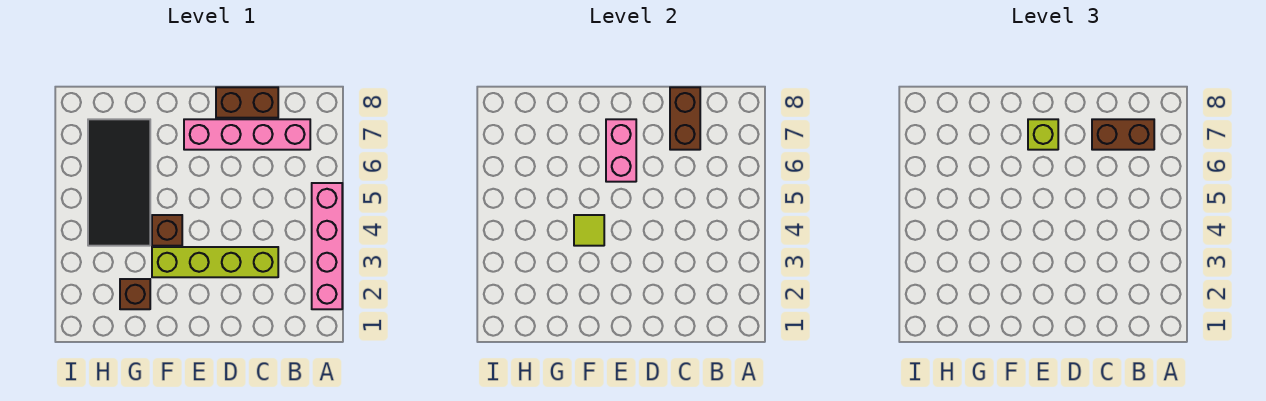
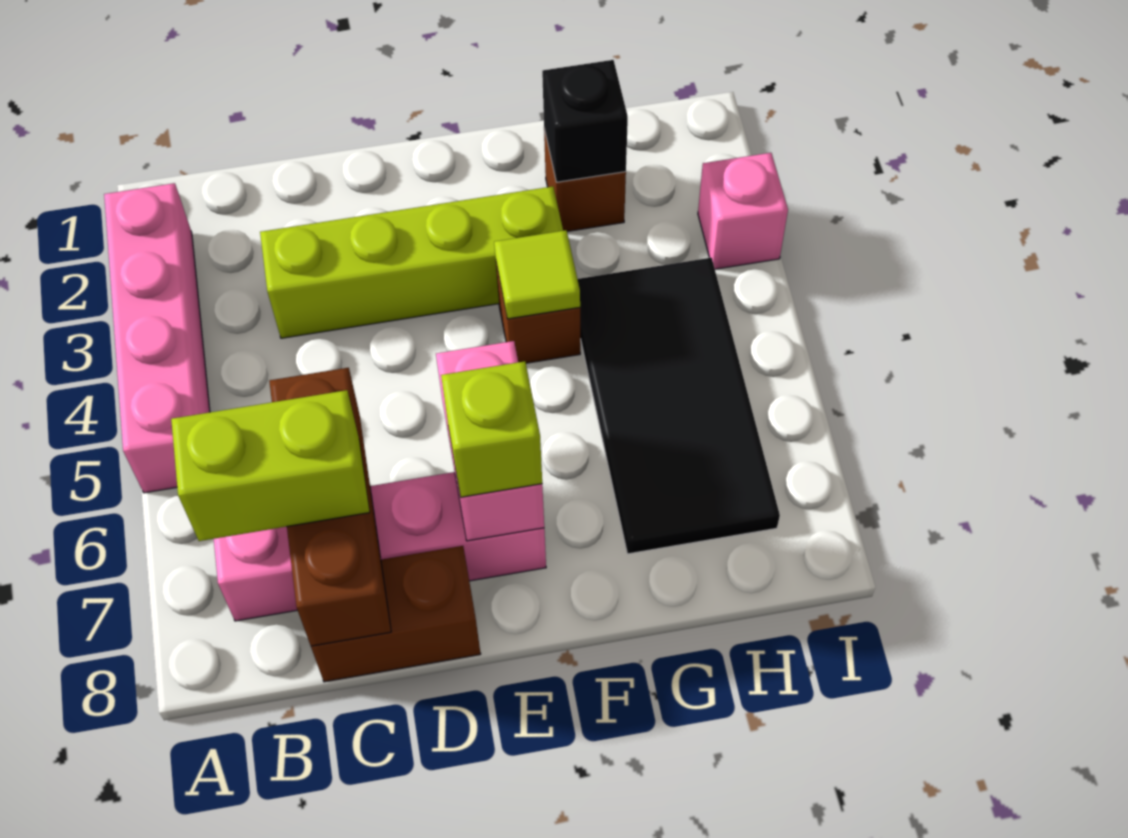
brown brick B7:C7 level 3 -> lime brick B7:C7 level 3
brown brick C7:C8 level 2 -> brown brick C6:C8 level 2
none -> black brick G2 level 2
none -> pink brick I3 level 1

